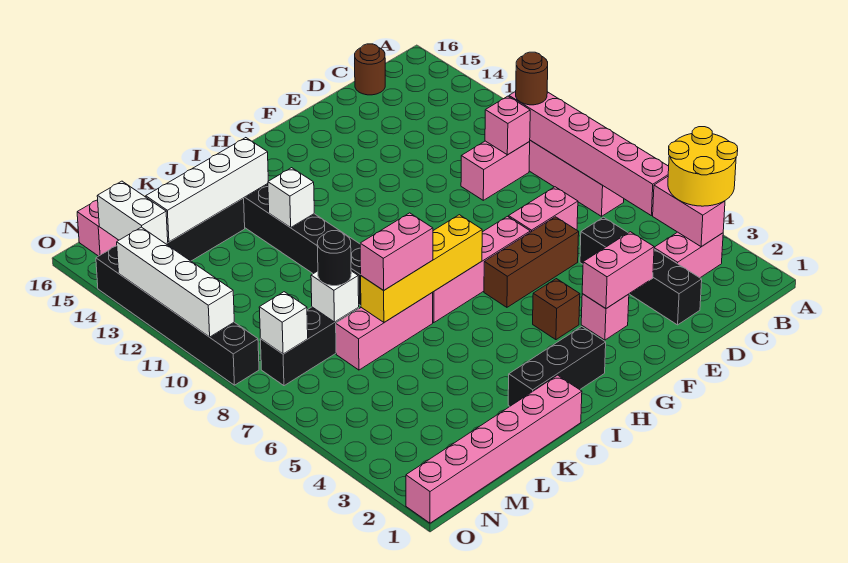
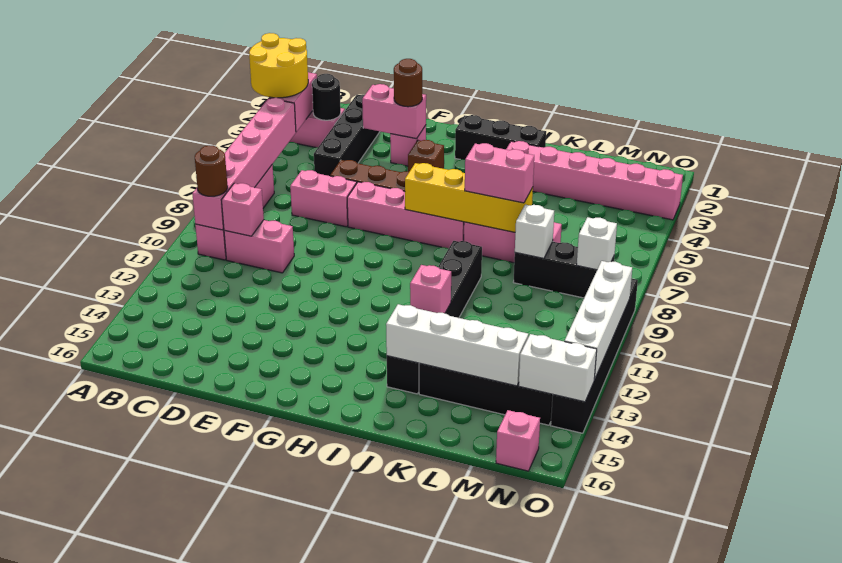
brown round brick C16 level 1 -> brown round brick F3 level 3
pink brick J1:O1 level 1 -> pink brick J3:O3 level 1
white brick J12 level 2 -> pink brick J12 level 2
black round brick L8 level 3 -> black round brick C3 level 2
white brick N14:N15 level 2 -> white brick N14:O14 level 2

